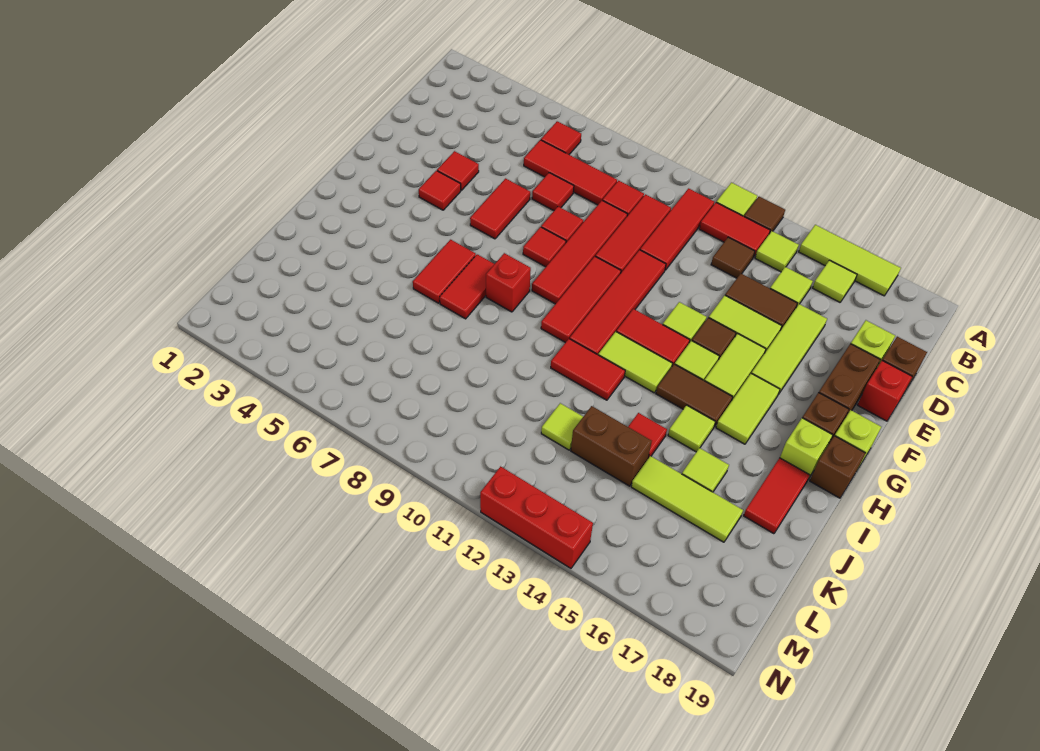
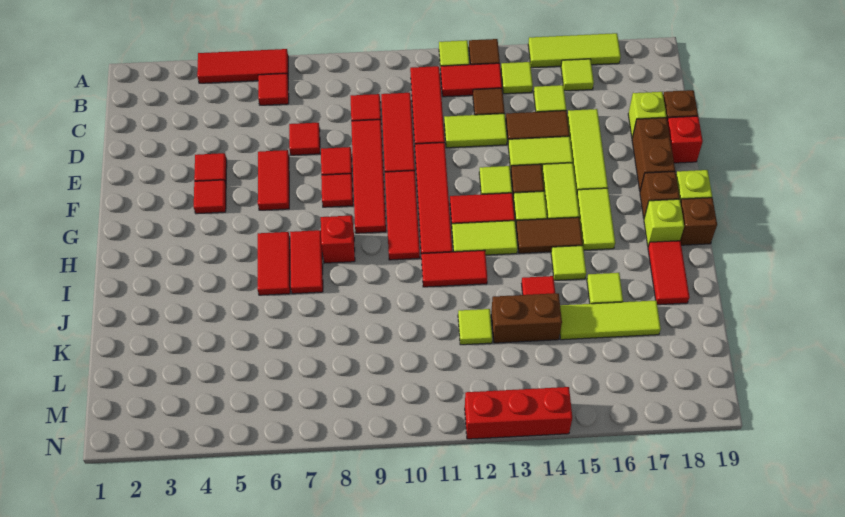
red tile C6:C8 level 1 -> red tile A4:A6 level 1
none -> lime tile D12:D13 level 1

